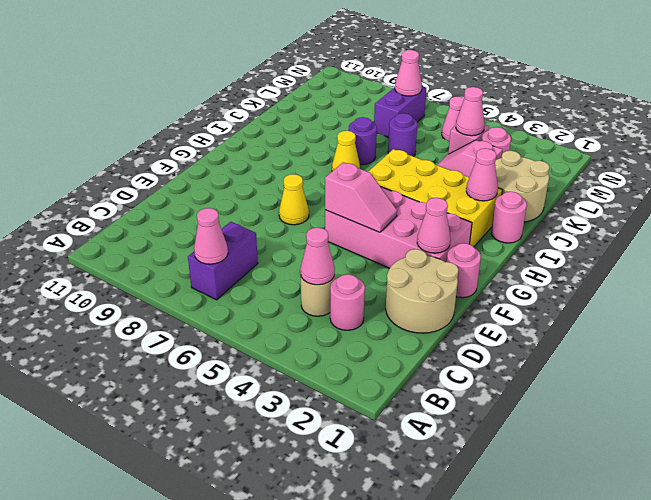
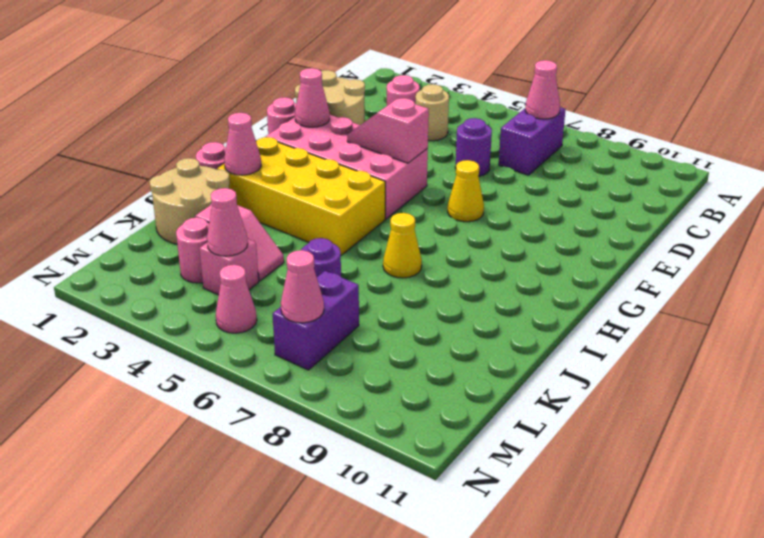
pink cone C4 level 2 -> none
purple round brick J7 level 1 -> purple round brick D6 level 1

